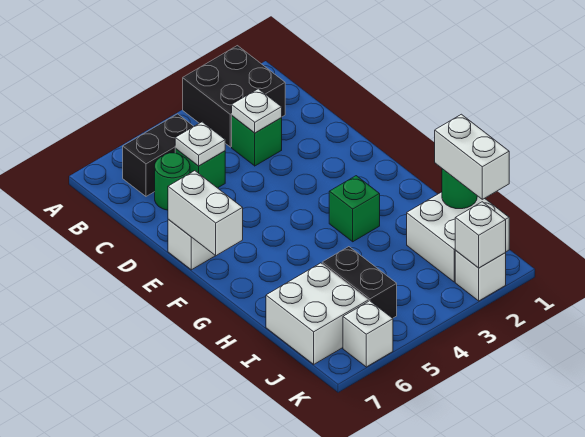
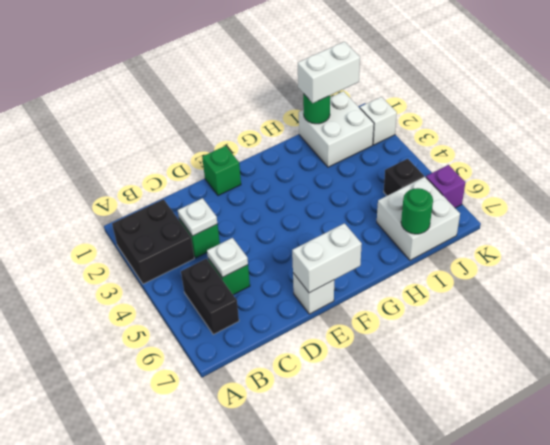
green round brick C6 level 1 -> green round brick I7 level 2
green brick G3 level 1 -> green brick E1 level 1
black brick I5:J5 level 1 -> black brick J5 level 1
white brick K2 level 2 -> none
white brick K6 level 1 -> purple brick K6 level 1

